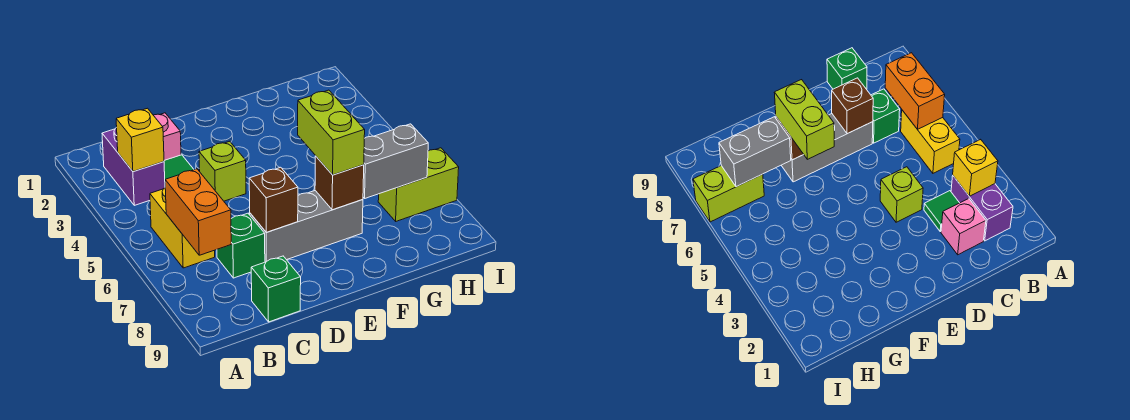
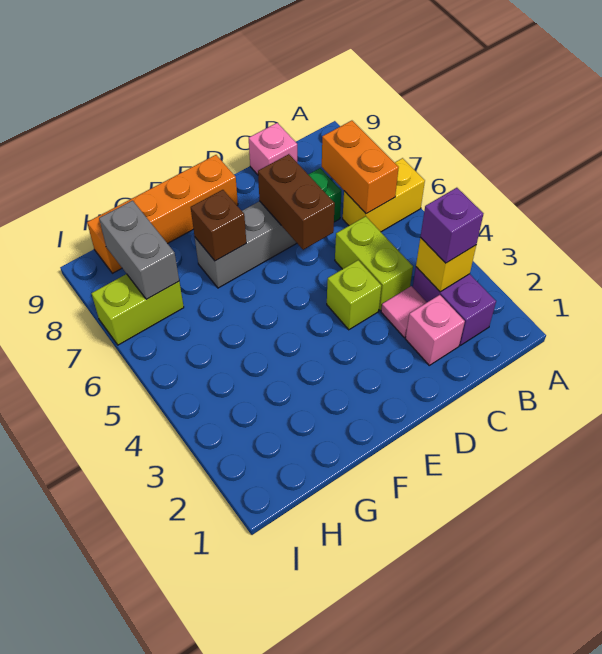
none -> purple brick B3 level 3
yellow brick B5:B6 level 1 -> yellow brick A6:B6 level 1
green tile C3 level 1 -> pink tile C3 level 1
green brick C9 level 1 -> pink brick C9 level 1
brown brick D7 level 2 -> brown brick D6:D7 level 2
none -> orange brick E9:H9 level 1
lime brick F6:F7 level 3 -> lime brick C4:C5 level 1
grey brick G7:H7 level 2 -> grey brick H7:H8 level 2

